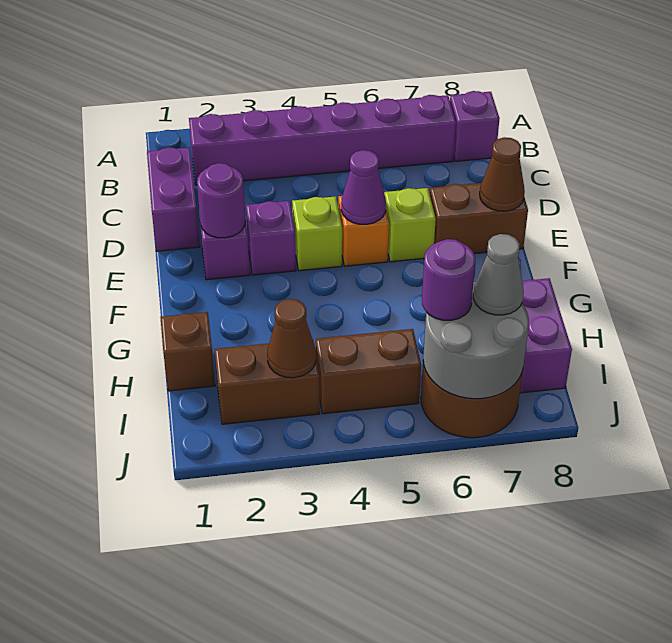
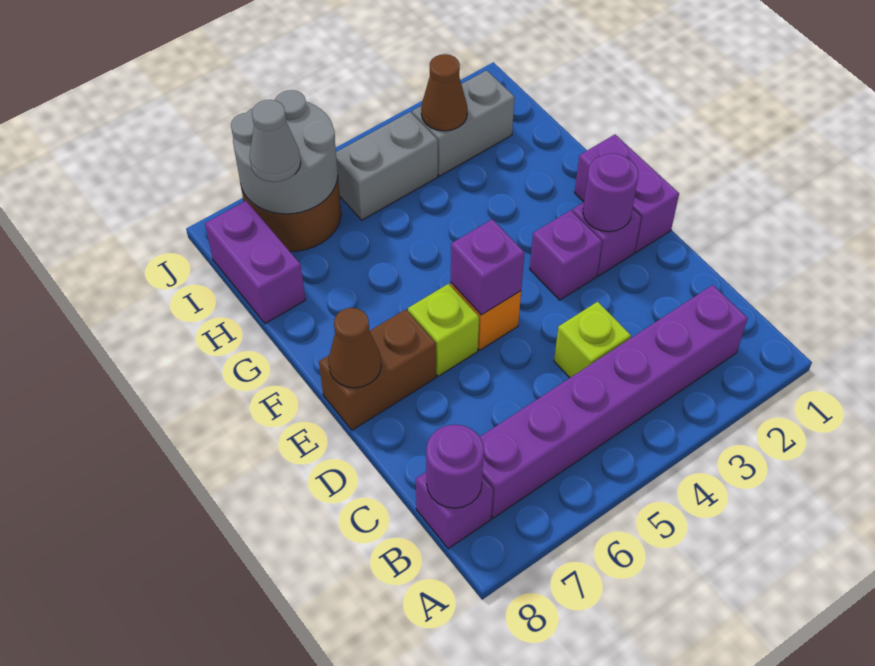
purple brick C1:D1 level 1 -> purple brick E1:F1 level 1
lime brick E4 level 1 -> lime brick C4 level 1
purple cone E5 level 2 -> purple brick E5 level 2
brown brick H1 level 1 -> none
brown brick I2:I3 level 1 -> grey brick I2:I3 level 1
brown brick I4:I5 level 1 -> grey brick I4:I5 level 1
purple round brick I6 level 3 -> purple round brick B8 level 2

